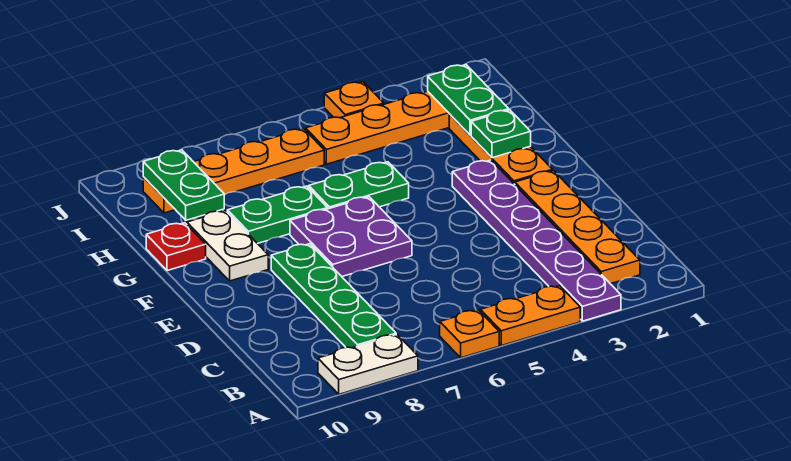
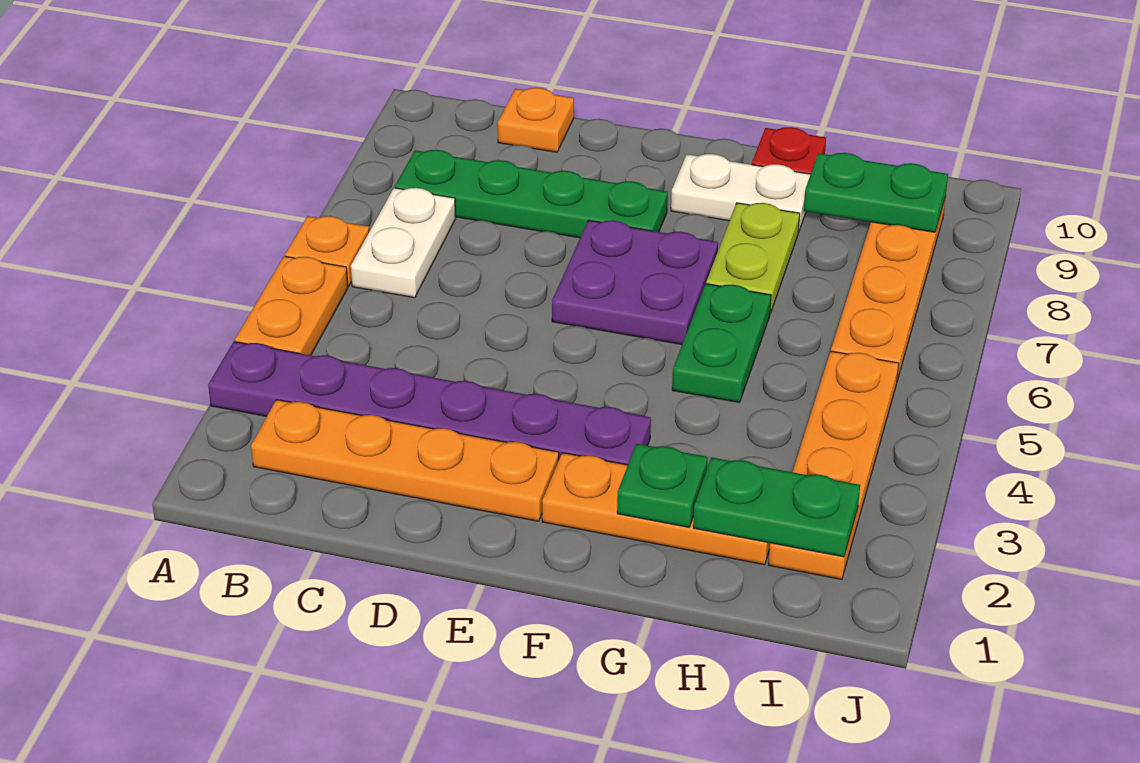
white plate A8:A9 level 1 -> white plate B6:B7 level 1
green plate G7:G8 level 1 -> lime plate G7:G8 level 1
orange plate J4 level 1 -> orange plate C10 level 1

